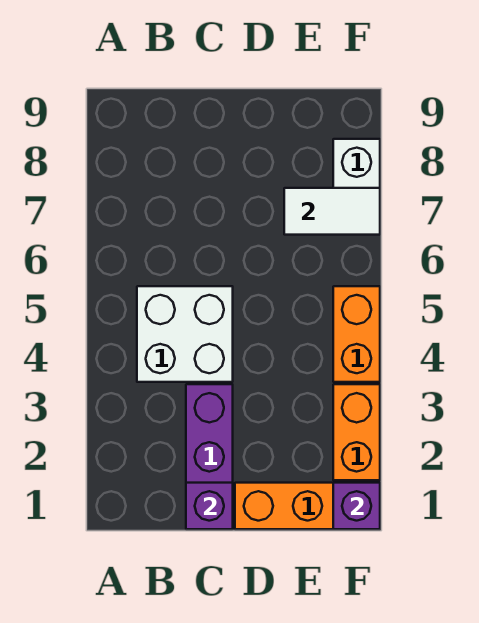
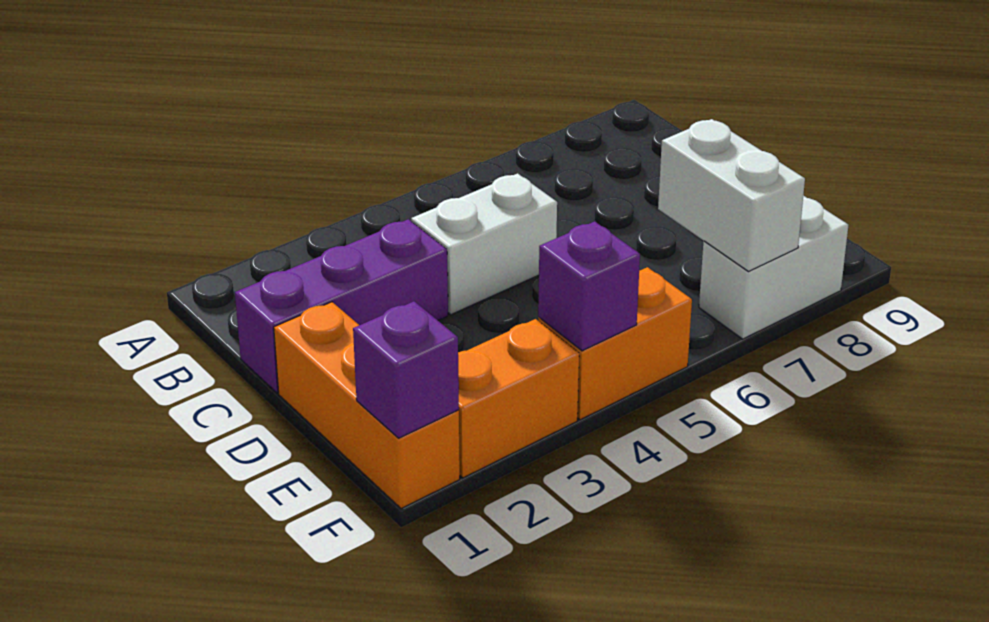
white brick B4:C5 level 1 -> white brick C4:C5 level 1
purple brick C1 level 2 -> purple brick F4 level 2
white tile E7:F7 level 2 -> white brick E7:F7 level 2

